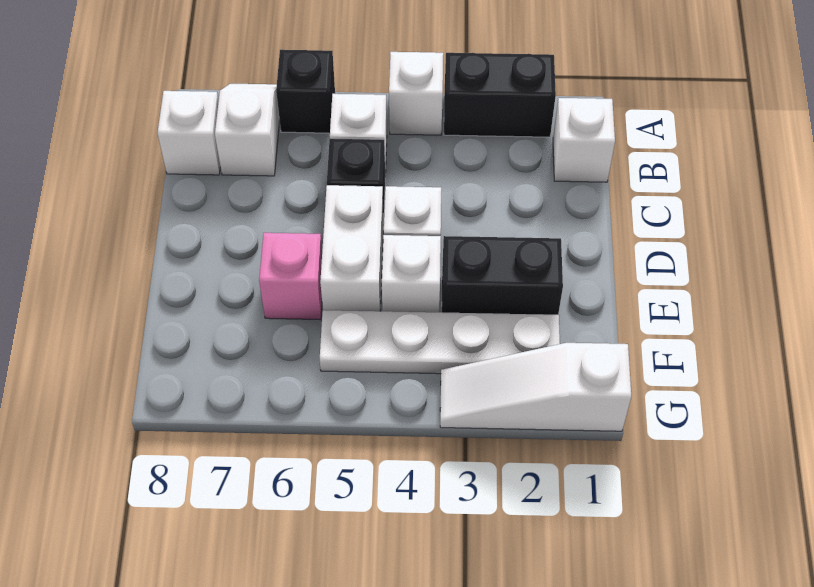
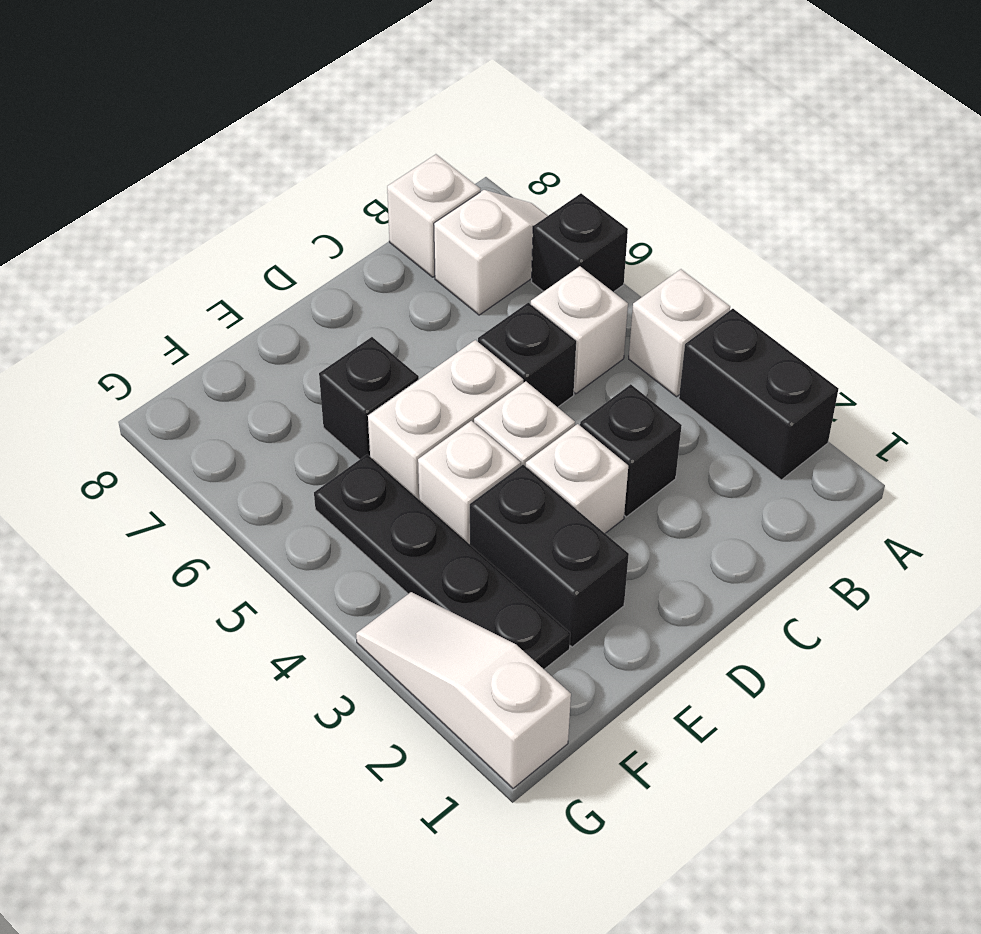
white brick B1 level 1 -> white brick D3 level 1
none -> black brick C3 level 1
pink brick E6 level 1 -> black brick E6 level 1
white plate F2:F5 level 1 -> black plate F2:F5 level 1

